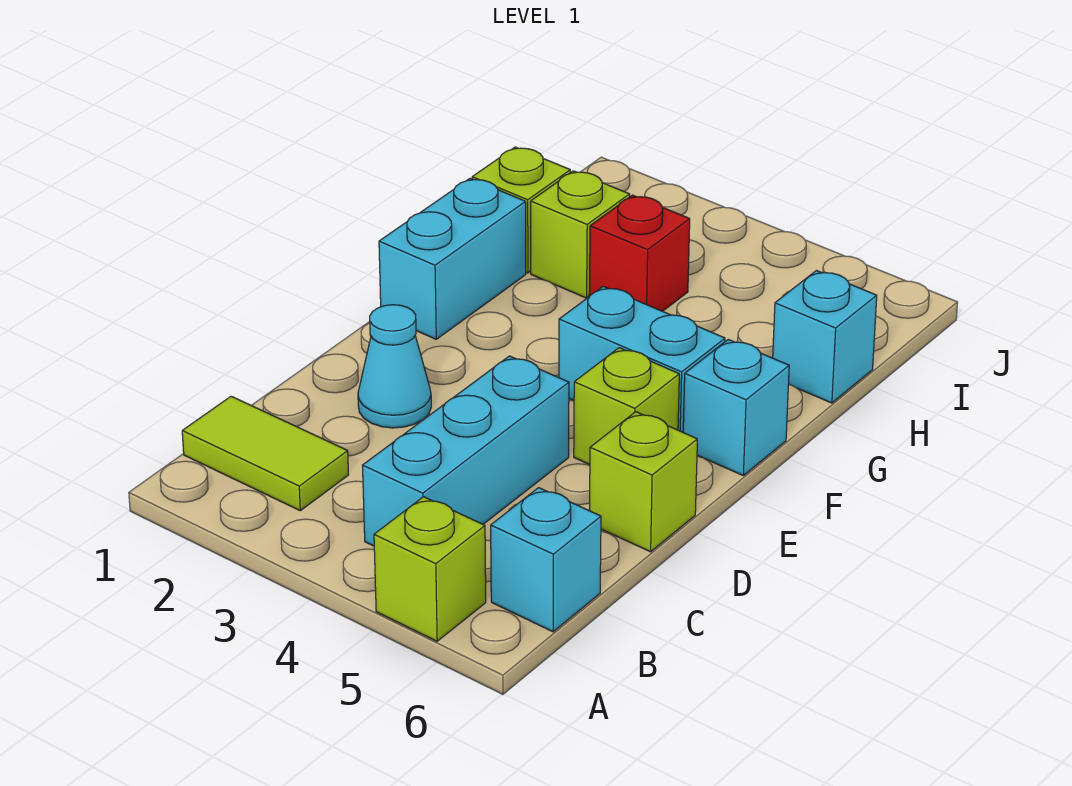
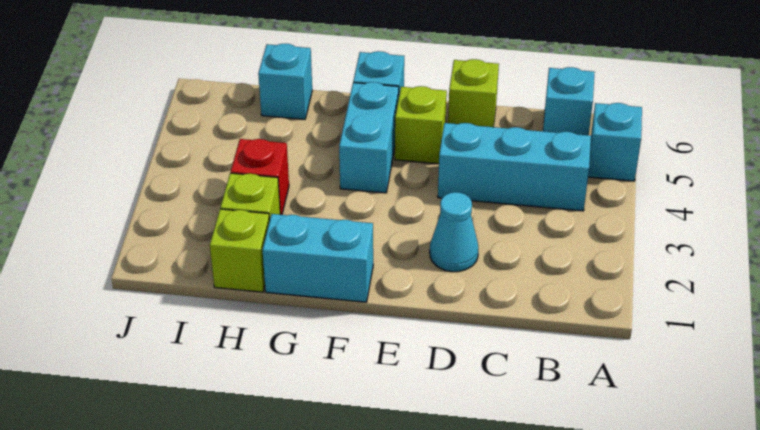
lime brick A5 level 1 -> cyan brick A5 level 1
lime tile B1:B2 level 1 -> none

